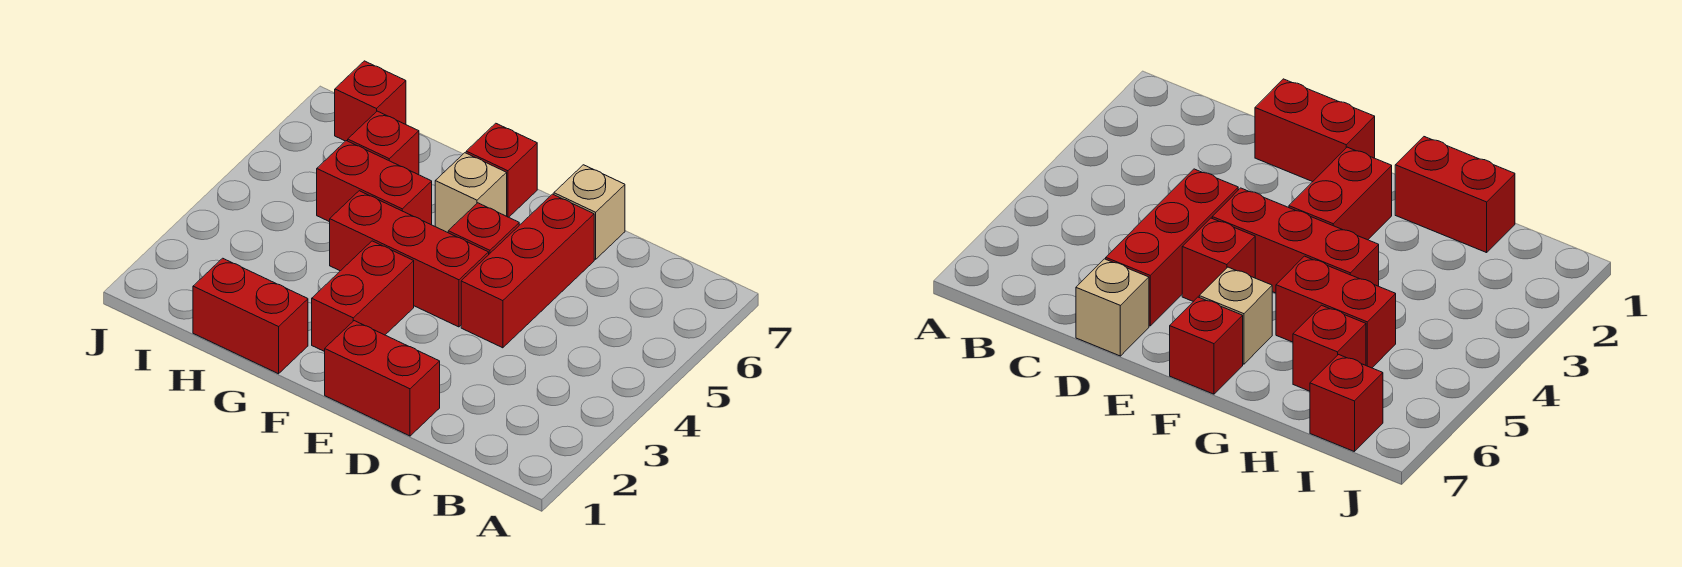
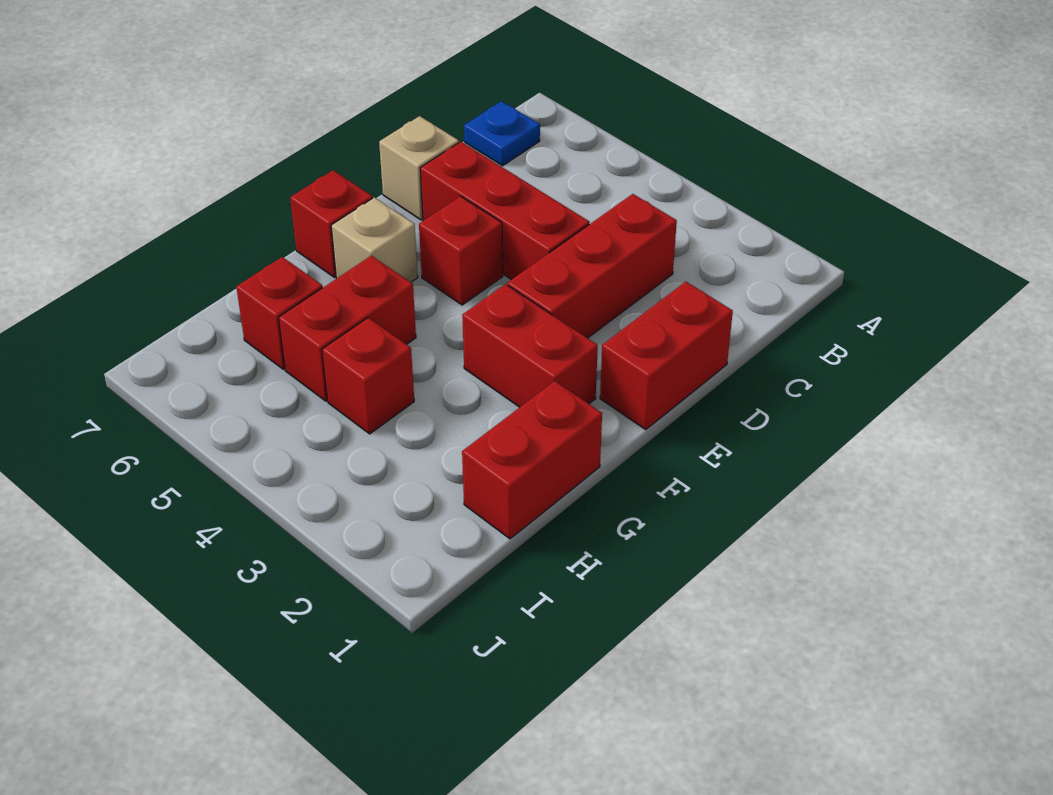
none -> blue plate B7 level 1
red brick E4:G4 level 1 -> red brick C3:E3 level 1
red brick I7 level 1 -> red brick H4 level 1

